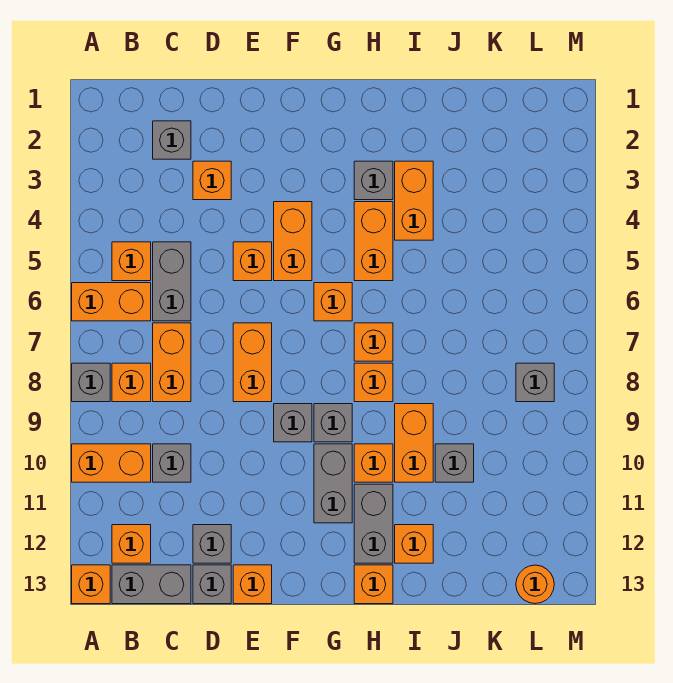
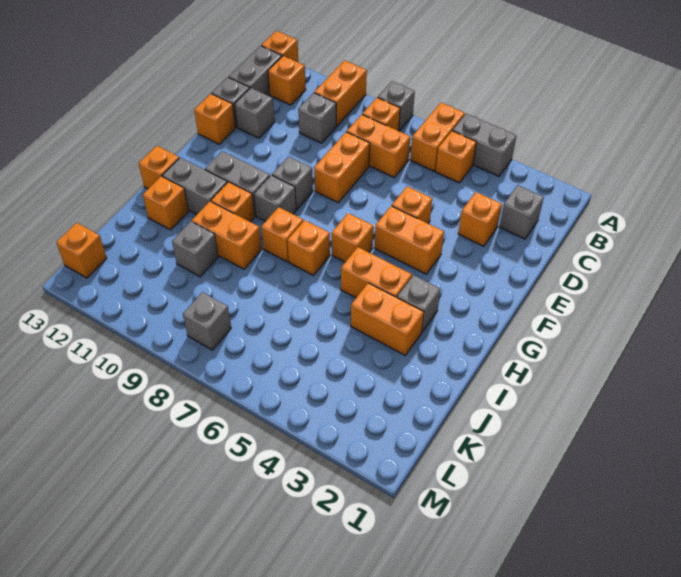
grey brick C5:C6 level 1 -> grey brick A4:A5 level 1
orange brick E7:E8 level 1 -> orange brick D8:E8 level 1
orange round brick L13 level 1 -> orange brick L13 level 1

